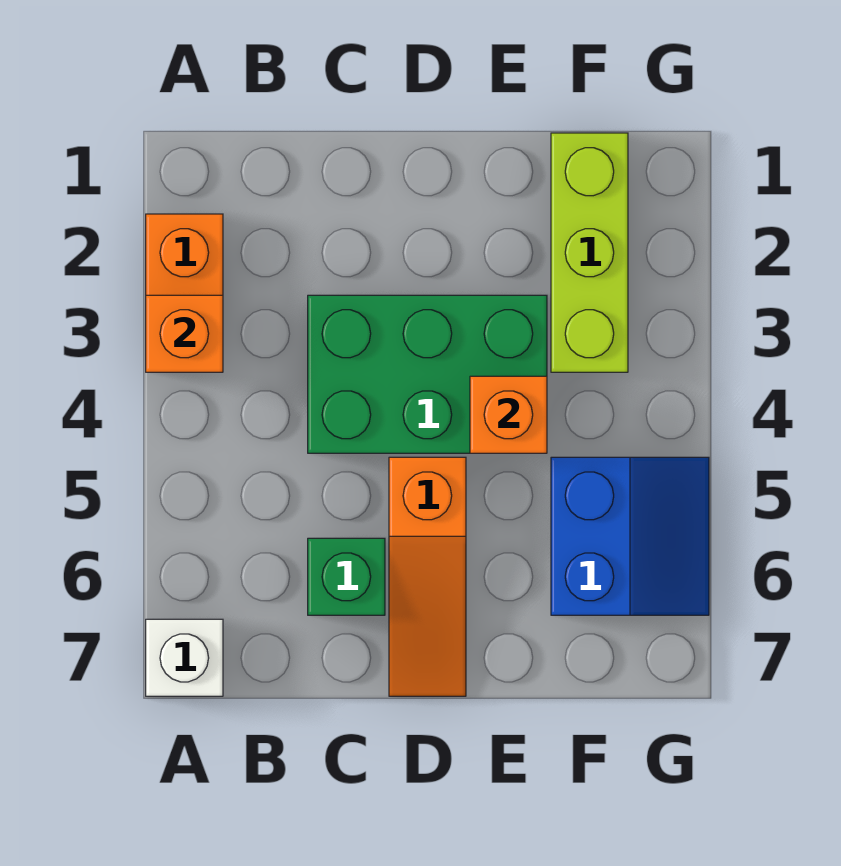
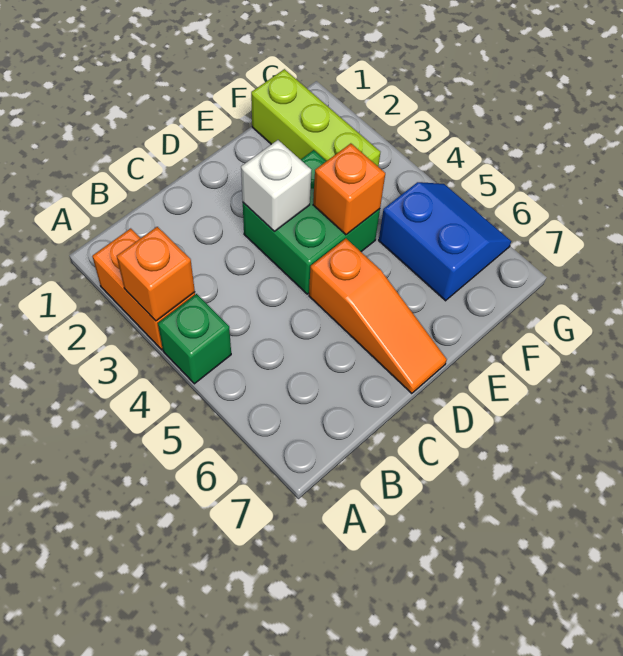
white brick A7 level 1 -> white brick D3 level 2
green brick C3:E4 level 1 -> green brick D3:E4 level 1
green brick C6 level 1 -> green brick A4 level 1

